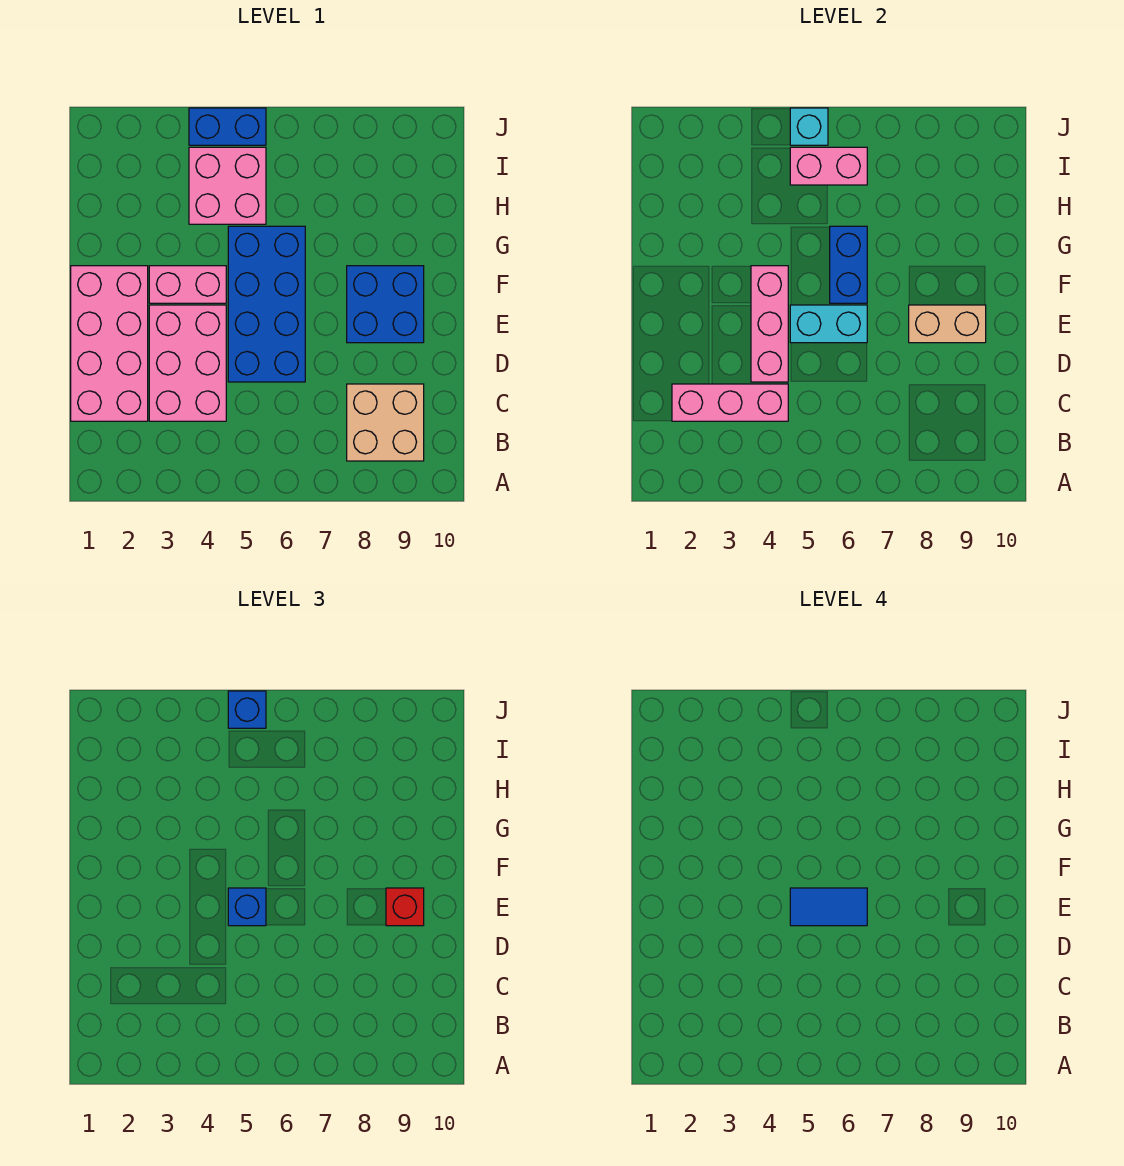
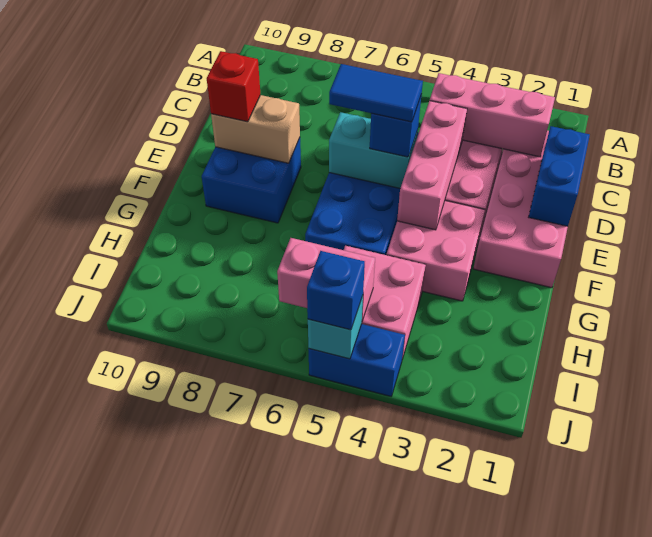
tan brick B8:C9 level 1 -> none
pink brick F3:F4 level 1 -> pink brick F3:G4 level 1
blue brick F6:G6 level 2 -> blue brick D1:E1 level 2

